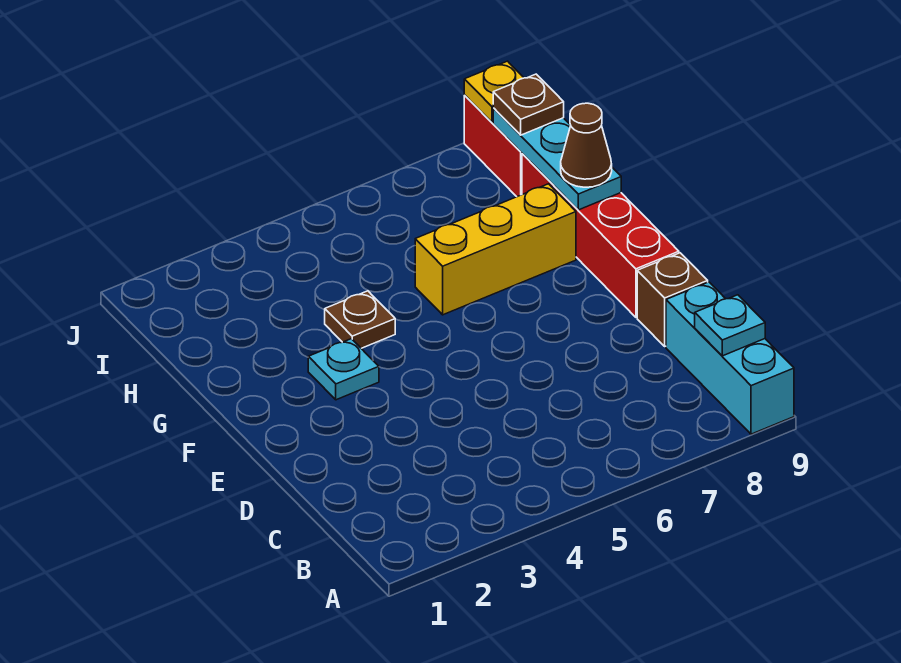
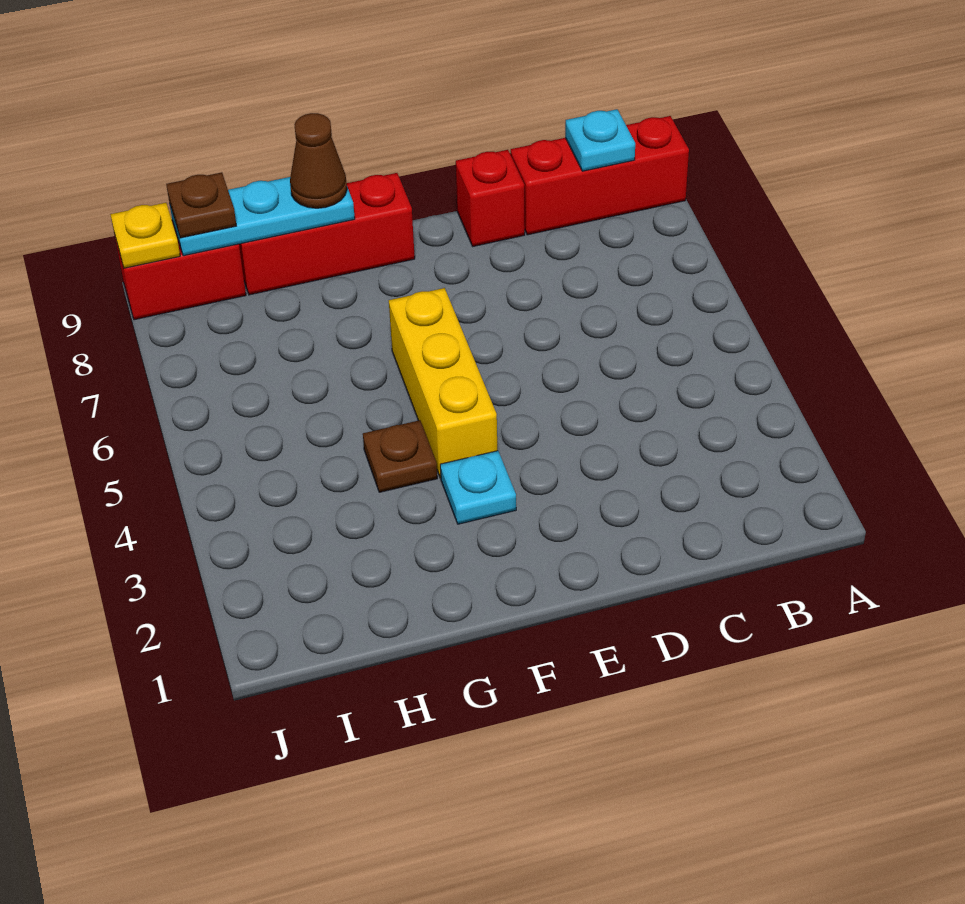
cyan brick A9:C9 level 1 -> red brick A9:C9 level 1
brown brick D9 level 1 -> red brick D9 level 1
red brick E9:H9 level 1 -> red brick F9:H9 level 1
yellow brick G6:G8 level 1 -> yellow brick F4:F6 level 1

